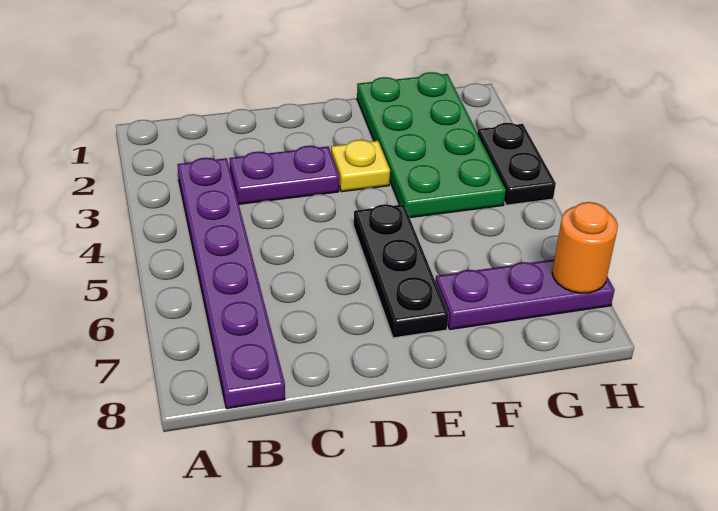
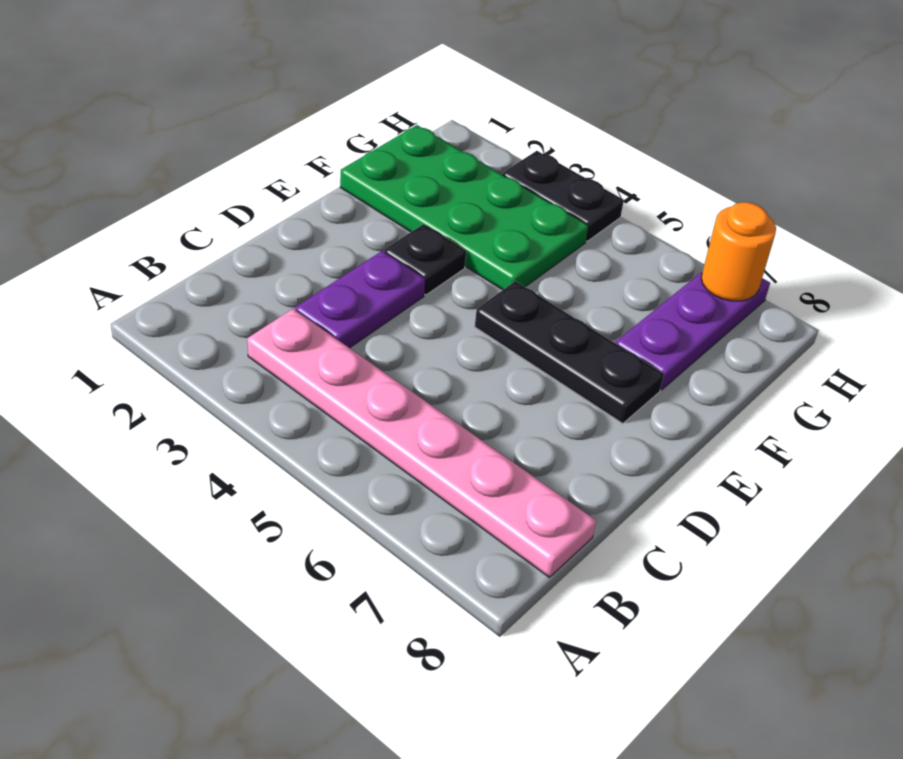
purple plate B3:B8 level 1 -> pink plate B3:B8 level 1
yellow plate E3 level 1 -> black plate E3 level 1

